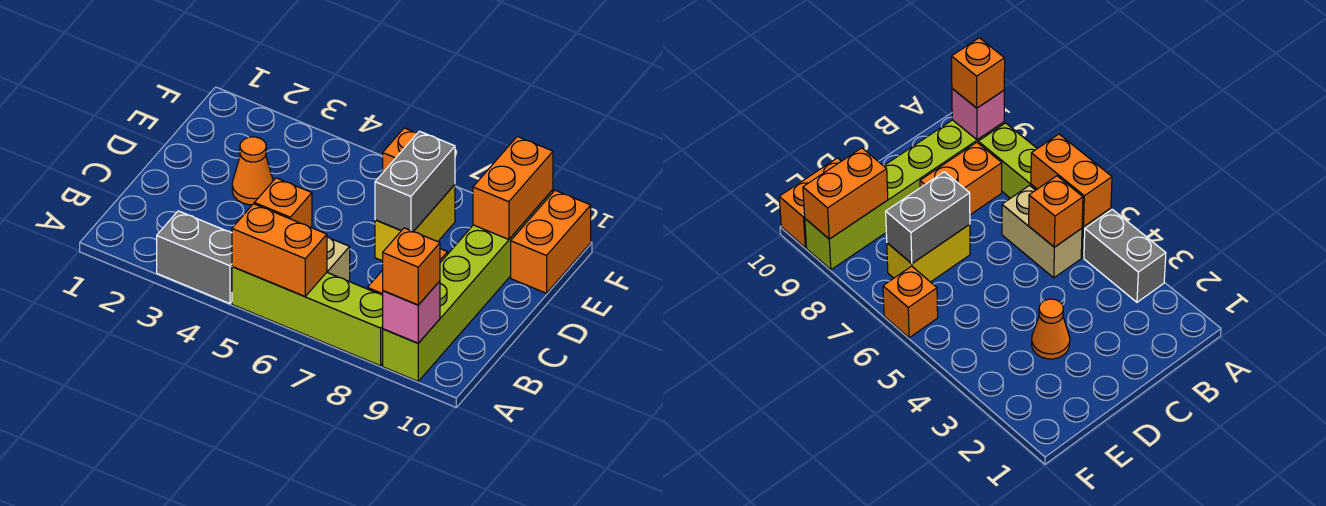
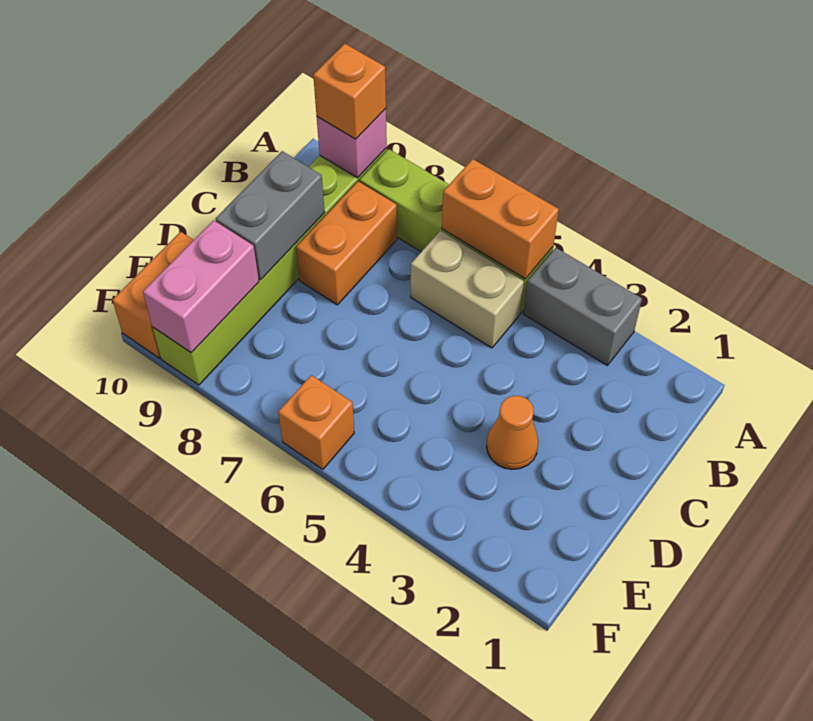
orange brick B5 level 2 -> none
yellow brick D7:E7 level 1 -> none
grey brick D7:E7 level 2 -> grey brick C9:D9 level 2
orange brick E9:F9 level 2 -> pink brick E9:F9 level 2

